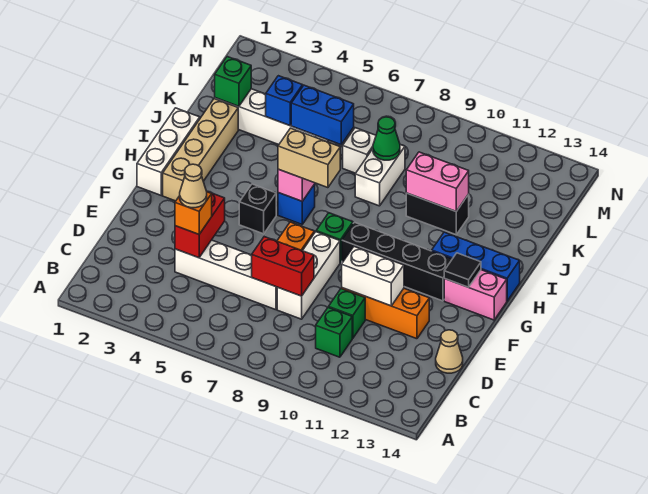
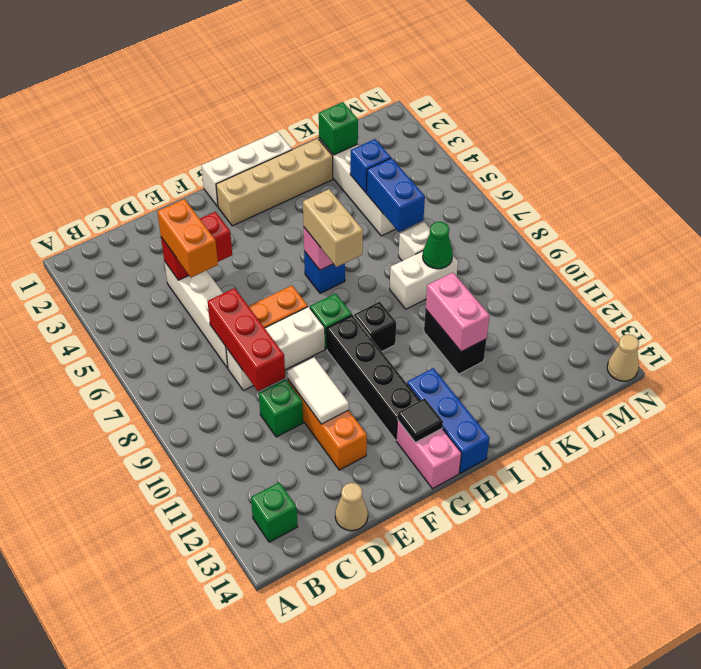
green brick C10 level 1 -> green brick B13 level 1
orange brick D4 level 3 -> orange brick D4:D5 level 3
tan cone D4 level 4 -> tan cone N14 level 1
red brick D7:D8 level 2 -> red brick D7:D9 level 2
white brick E10:E11 level 2 -> white tile E10:E11 level 2
black brick G5 level 1 -> black brick H9 level 1

